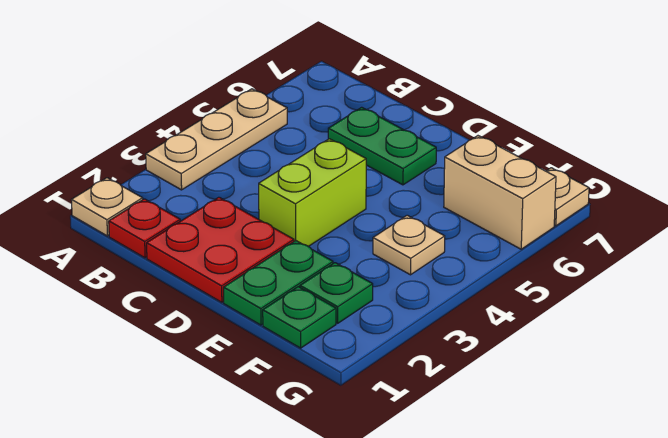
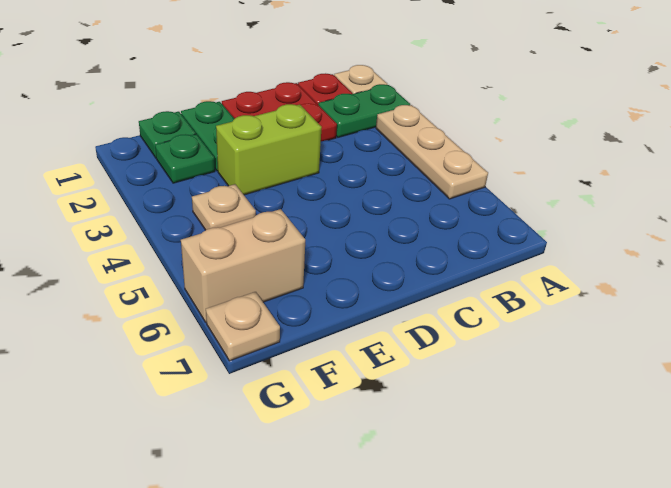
green plate C6:D6 level 1 -> green plate A2:B2 level 1
lime brick D3:D4 level 1 -> lime brick D3:E3 level 1

